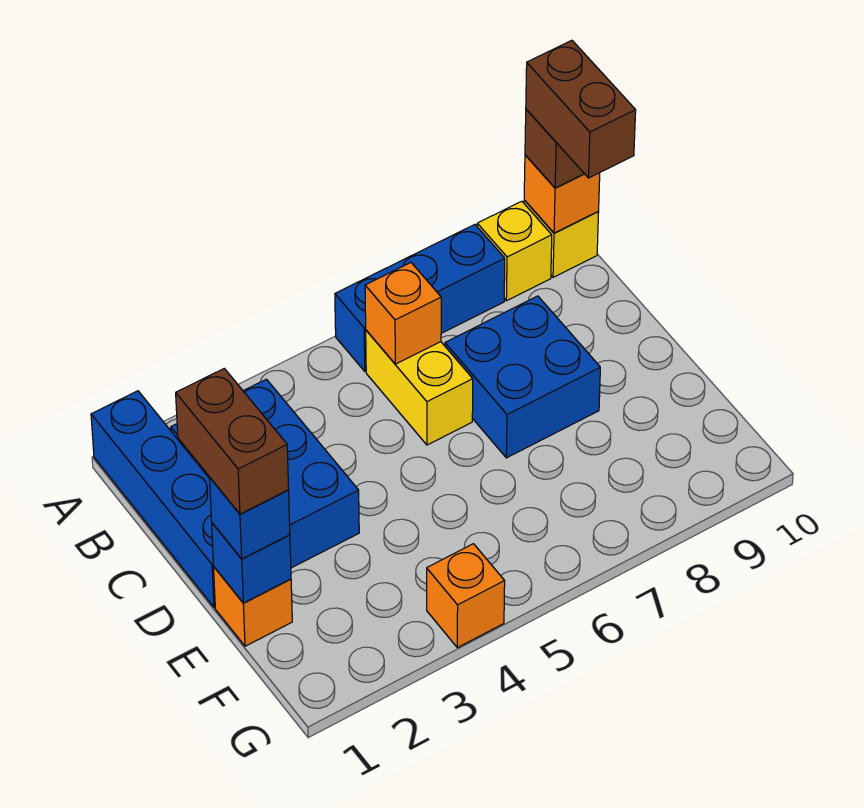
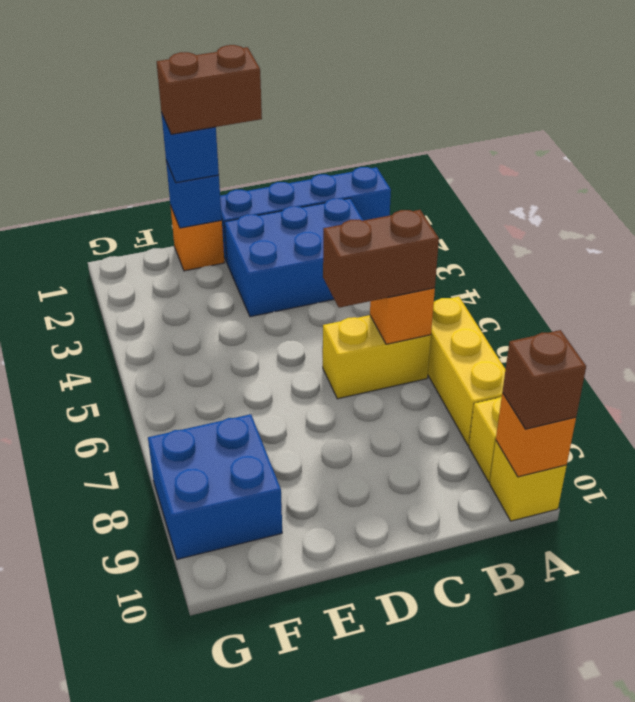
blue brick A6:A8 level 1 -> yellow brick A6:A8 level 1
brown brick A10:B10 level 4 -> brown brick B6:C6 level 3
blue brick C7:D8 level 1 -> blue brick F8:G9 level 1
orange brick G4 level 1 -> none

